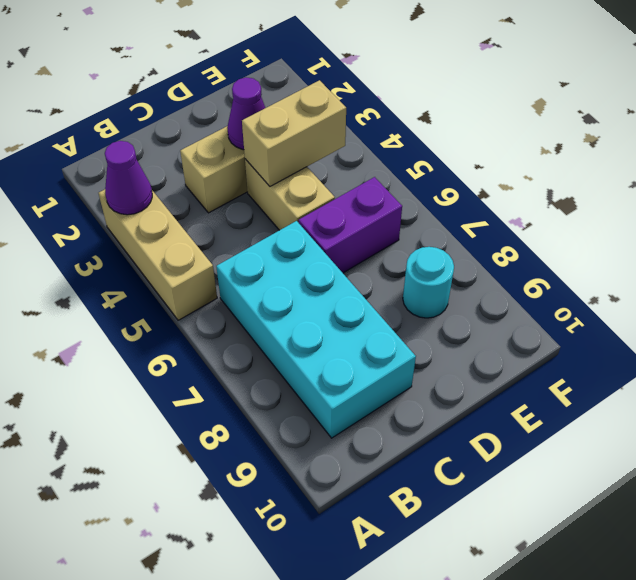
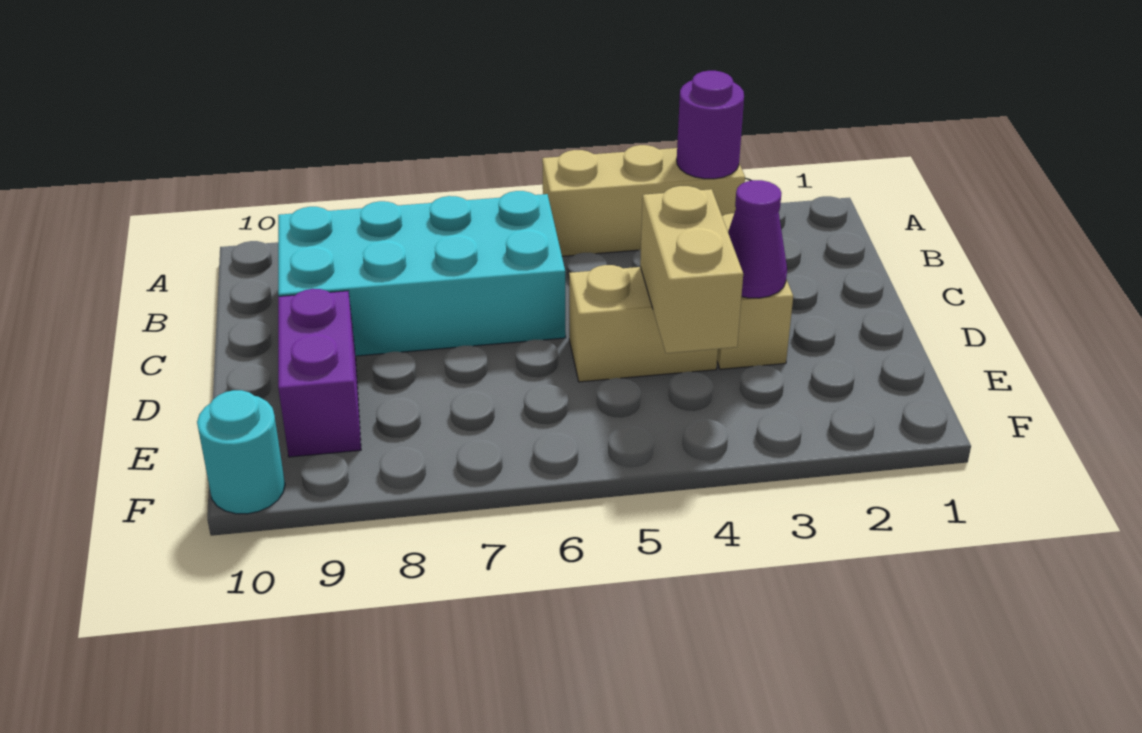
purple cone A3 level 2 -> purple round brick A3 level 2
purple brick D6:E6 level 1 -> purple brick D9:E9 level 1
cyan round brick E8 level 1 -> cyan round brick F10 level 1

